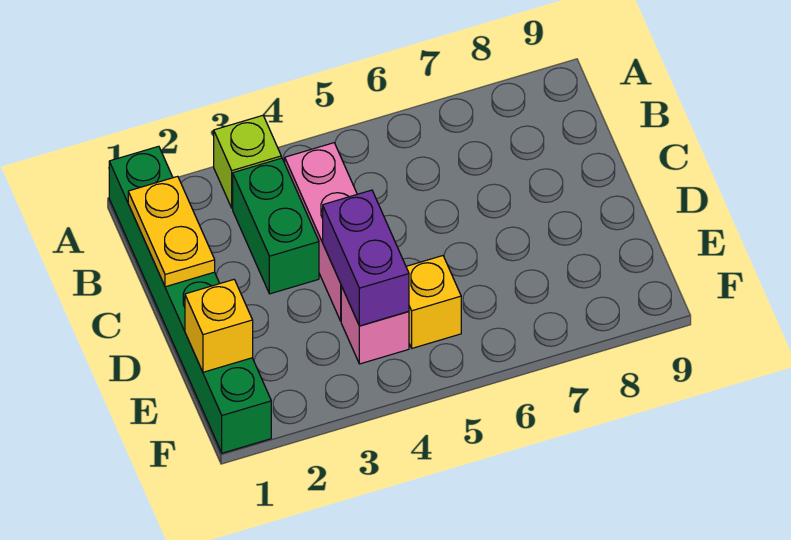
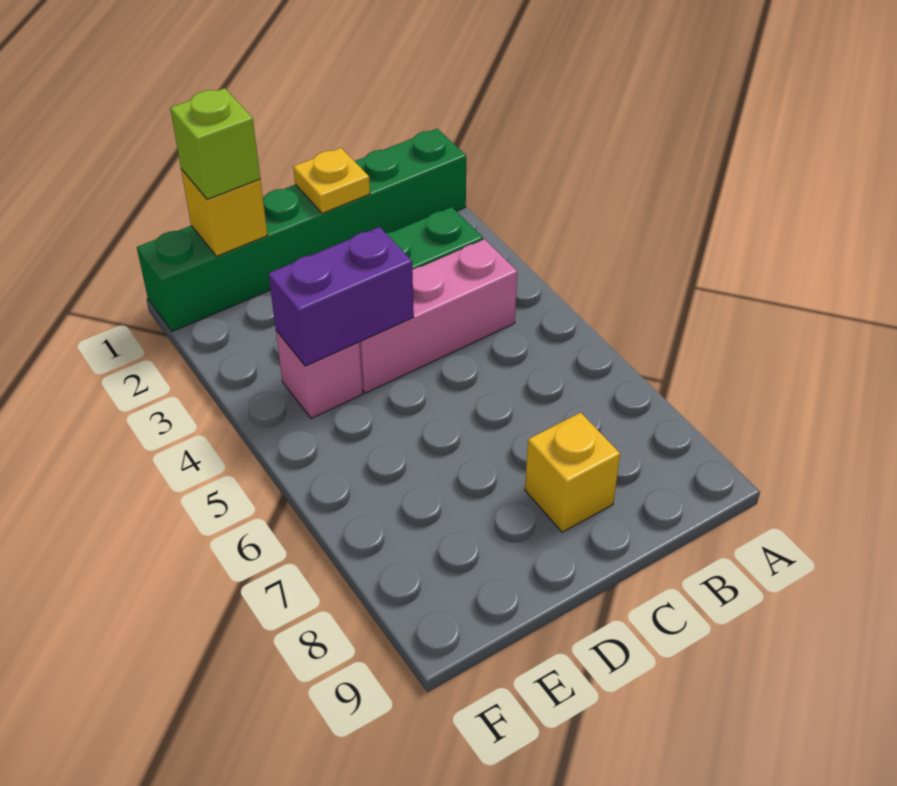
lime brick A3 level 1 -> lime brick E1 level 3
yellow plate B1:C1 level 2 -> yellow plate C1 level 2
yellow brick E5 level 1 -> yellow brick C8 level 1

